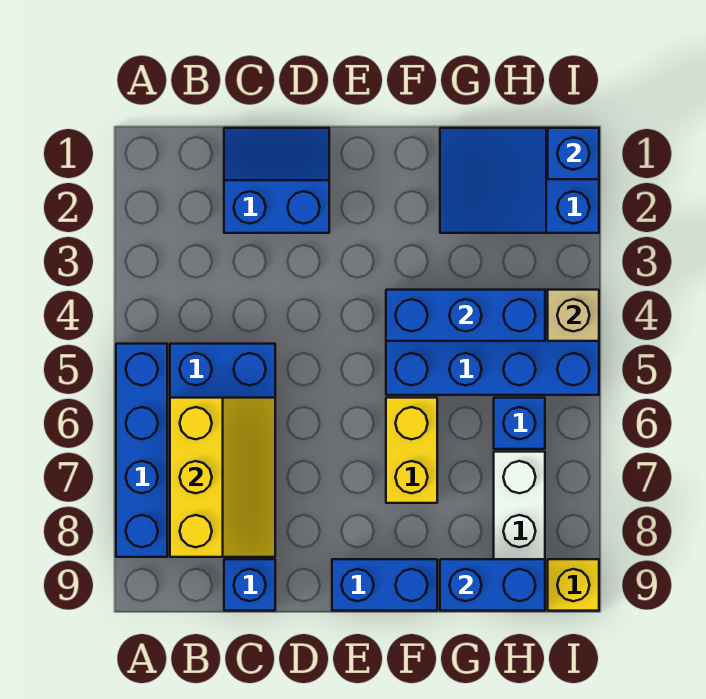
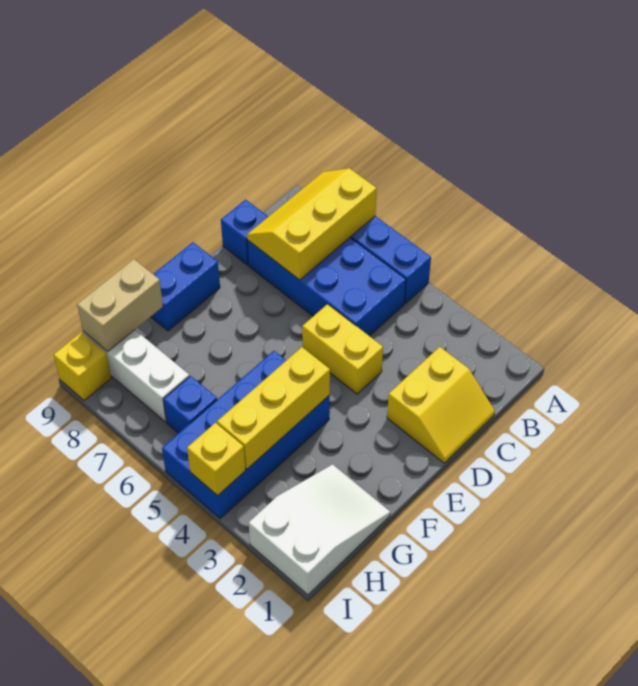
yellow slope B6:C8 level 2 top B -> yellow slope A7:C8 level 2 top 7
blue slope C1:D2 level 1 top 2 -> yellow slope C1:D2 level 1 top 2
blue brick F4:H4 level 2 -> yellow brick F4:H4 level 2
yellow brick F6:F7 level 1 -> yellow brick D4:D5 level 1
blue slope G1:I2 level 1 top I -> white slope G1:I2 level 1 top I
blue brick G9:H9 level 2 -> tan brick G9:H9 level 2
blue brick I1 level 2 -> none
tan brick I4 level 2 -> yellow brick I4 level 2

